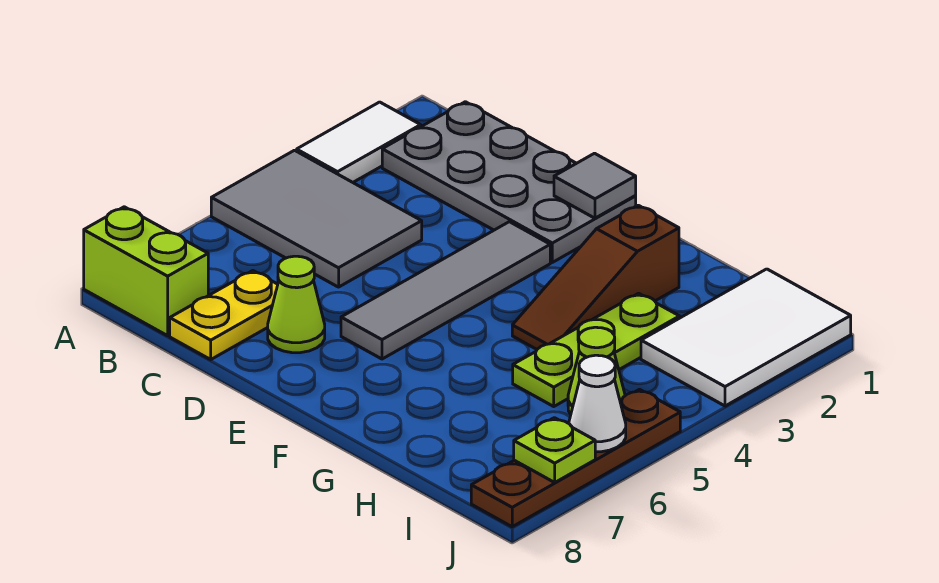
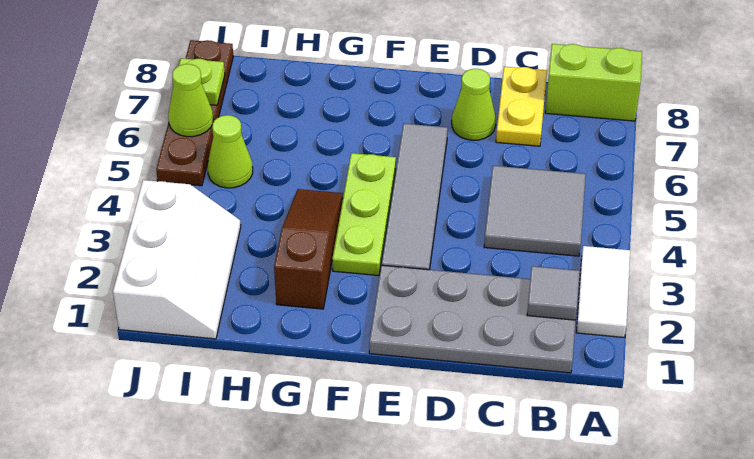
grey tile A4:C5 level 1 -> grey tile B4:C5 level 1
grey tile E1 level 2 -> grey tile B2 level 2
lime plate H3:H5 level 1 -> lime plate F3:F5 level 1
white tile I1:J3 level 1 -> white slope I1:J3 level 1 top J
white cone J6 level 2 -> lime cone J6 level 2

